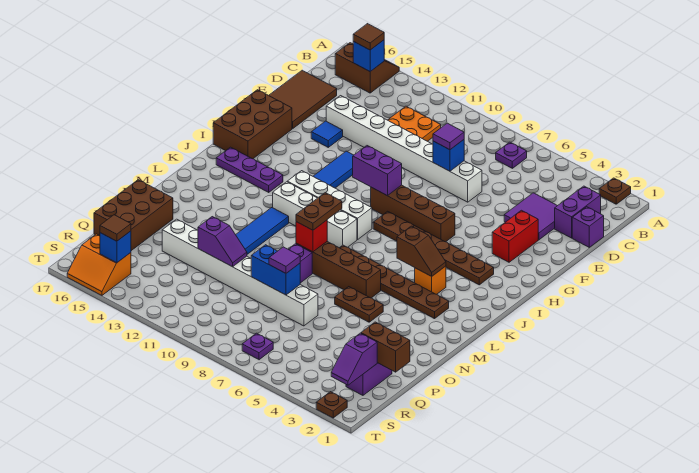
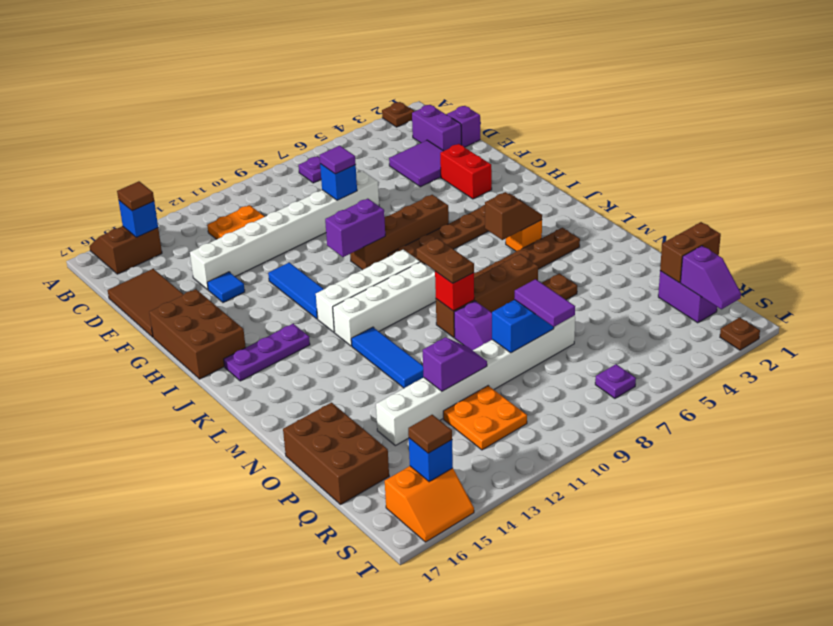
purple tile P8 level 3 -> purple tile P8:Q8 level 3
none -> orange plate Q11:R12 level 1

